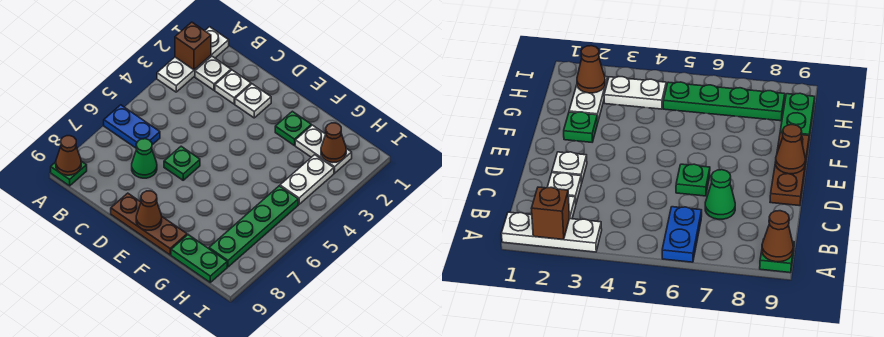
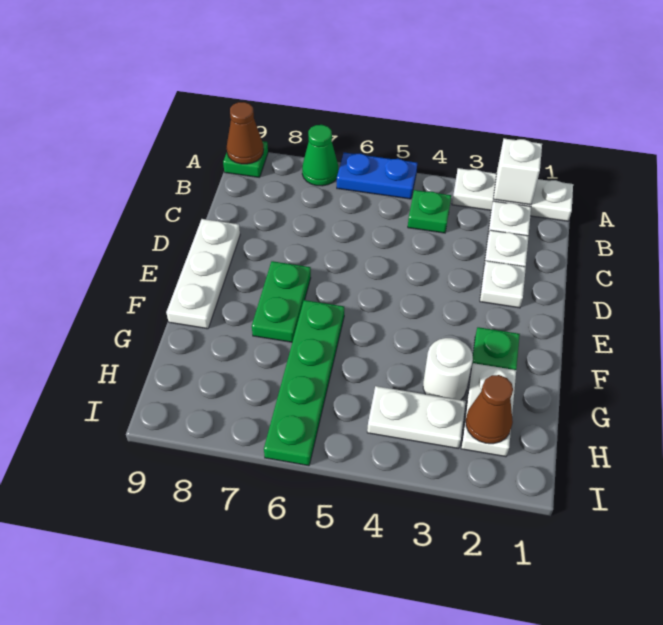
brown brick A2 level 2 -> white brick A2 level 2
blue plate A6:B6 level 1 -> blue plate A5:A6 level 1
green cone C7 level 1 -> green cone A7 level 1
green plate D6 level 1 -> green plate B4 level 1
brown plate D9:F9 level 1 -> white plate D9:F9 level 1
brown cone E9 level 2 -> none
none -> white round brick G3 level 1
green plate G9:H9 level 1 -> green plate E7:F7 level 1
green plate H5:H8 level 1 -> green plate F6:I6 level 1

